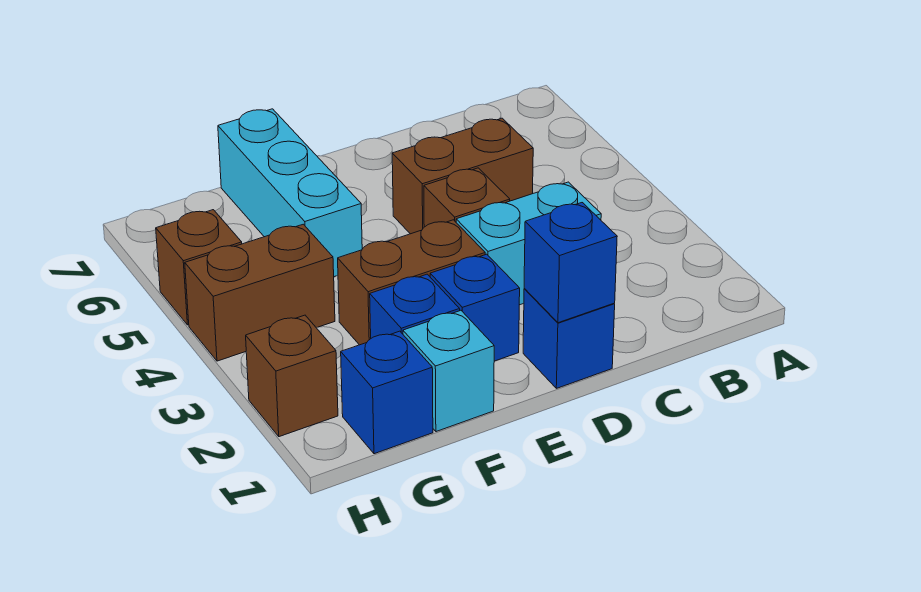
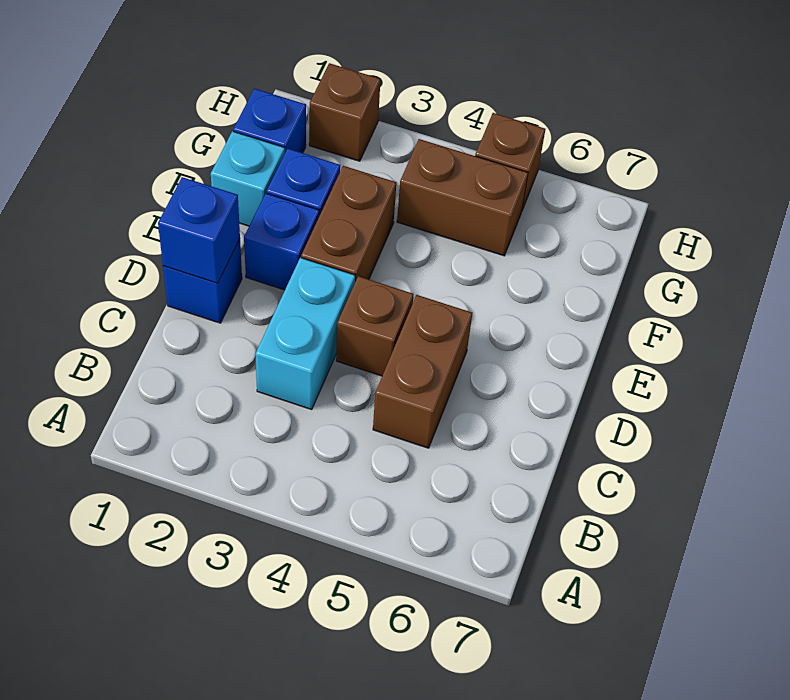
cyan brick F5:F7 level 1 -> none
brown brick G4:H4 level 1 -> brown brick G4:G5 level 1

